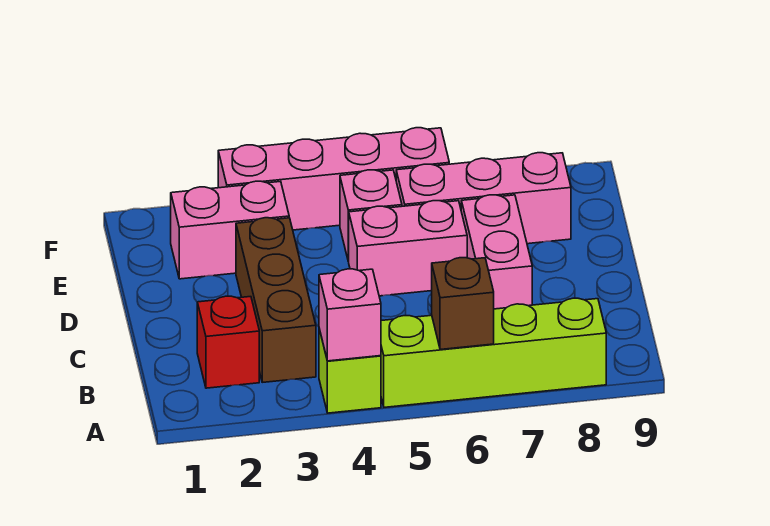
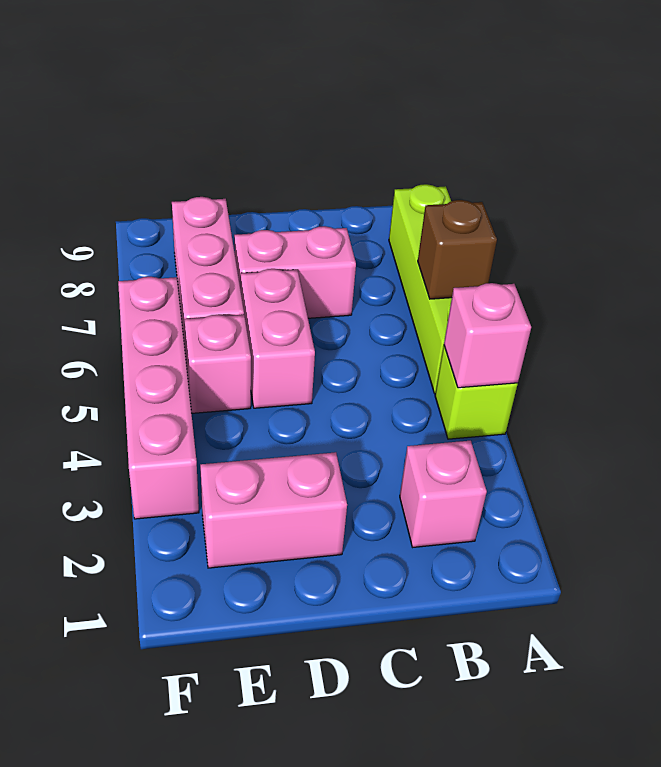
red brick B2 level 1 -> pink brick B2 level 1
brown brick B3:D3 level 1 -> none
pink brick E2:E3 level 1 -> pink brick D2:E2 level 1

